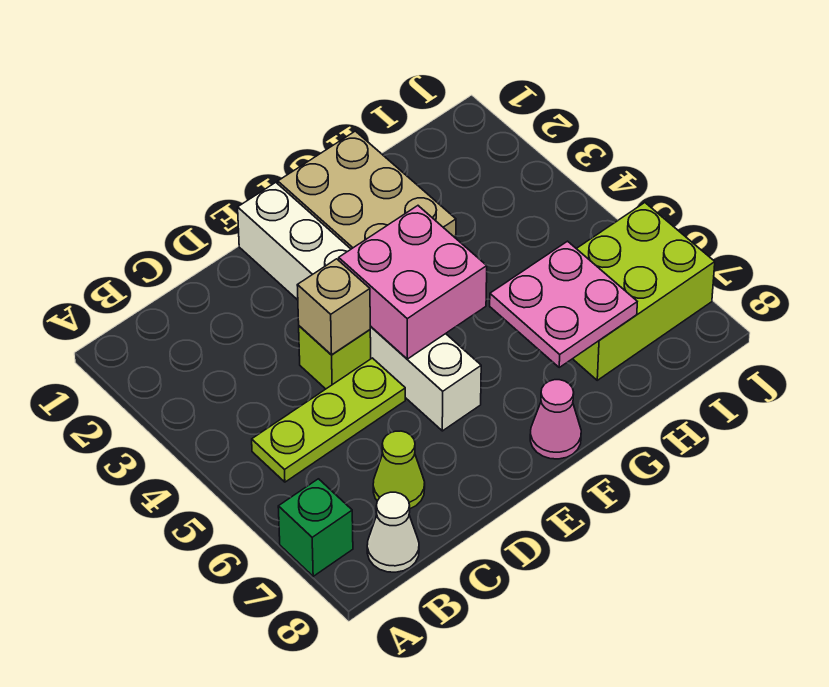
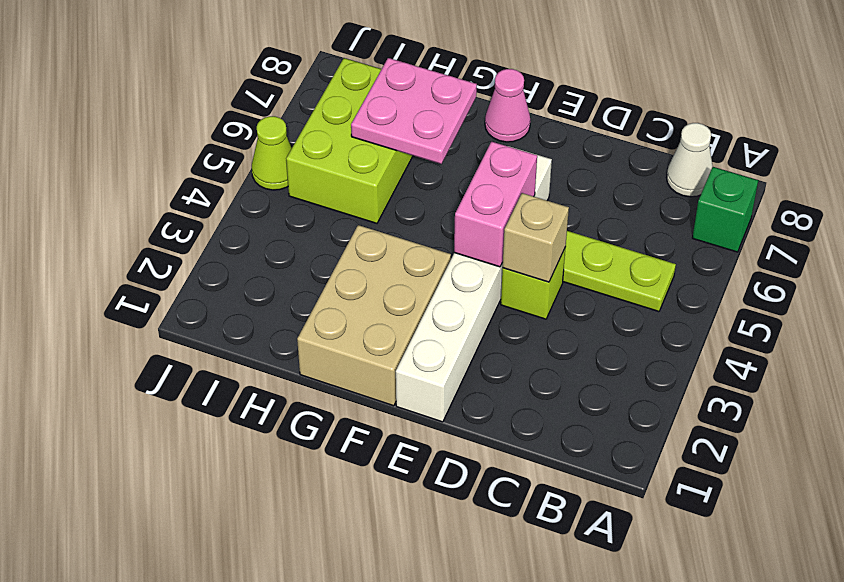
lime cone C7 level 1 -> lime cone J5 level 1
pink brick E4:F5 level 2 -> pink brick E4:E5 level 2
lime brick H6:J7 level 1 -> lime brick H5:I7 level 1

